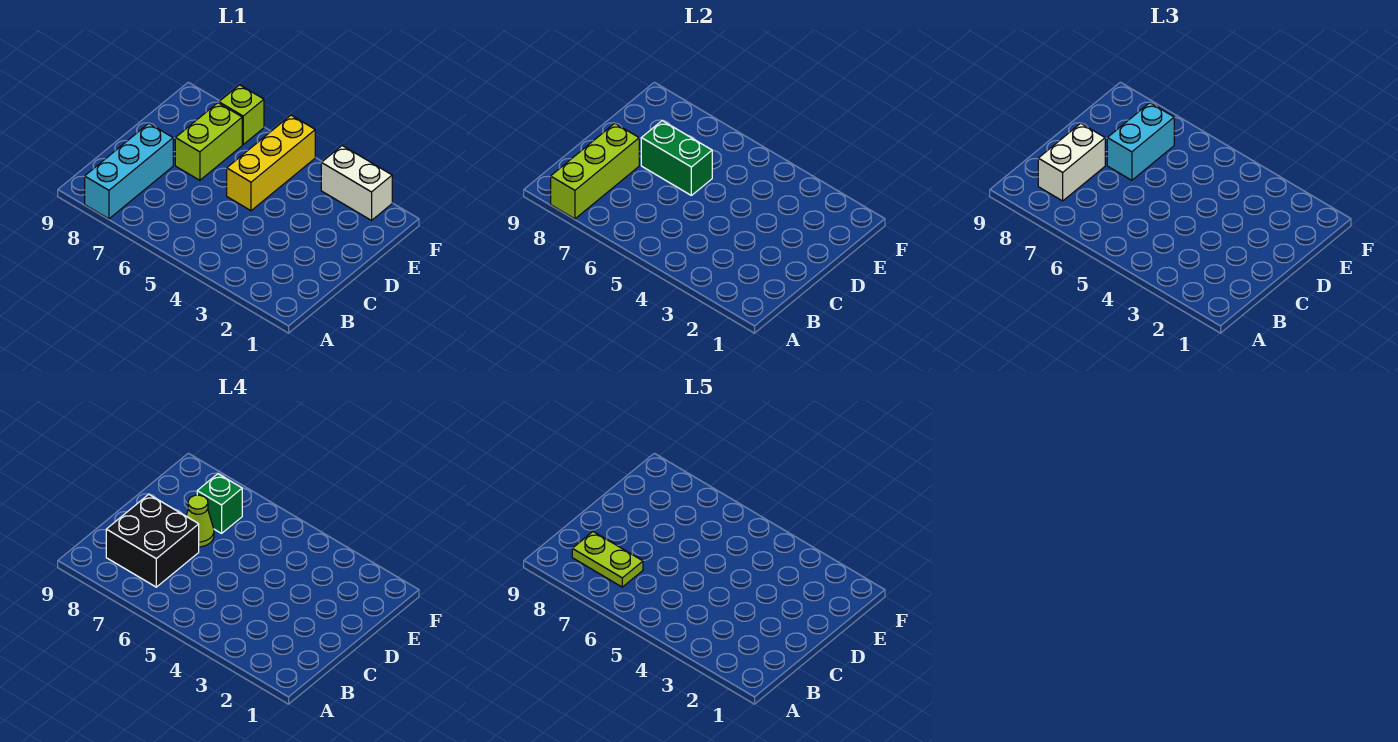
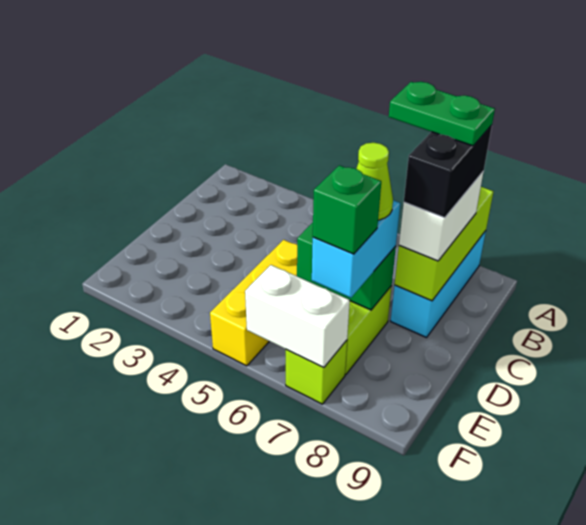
black brick B7:C8 level 4 -> black brick B8:C8 level 4
lime plate B7:B8 level 5 -> green plate B7:B8 level 5
white brick F2:F3 level 1 -> white brick F6:F7 level 2

